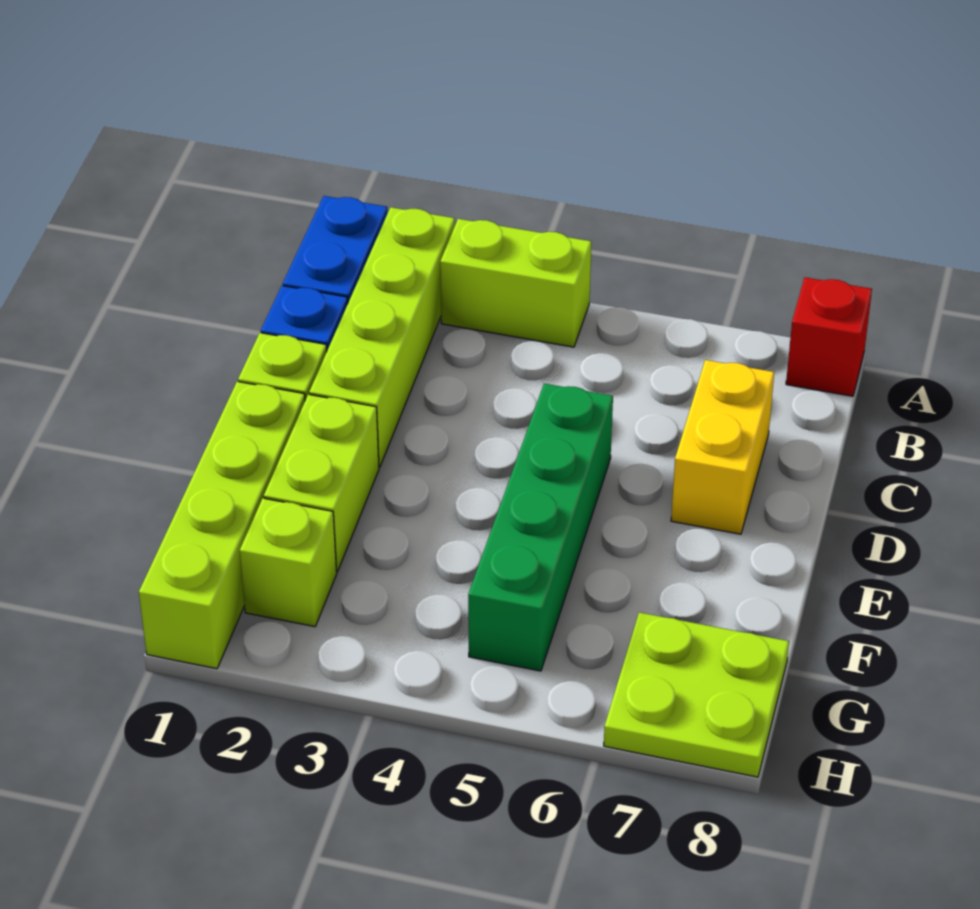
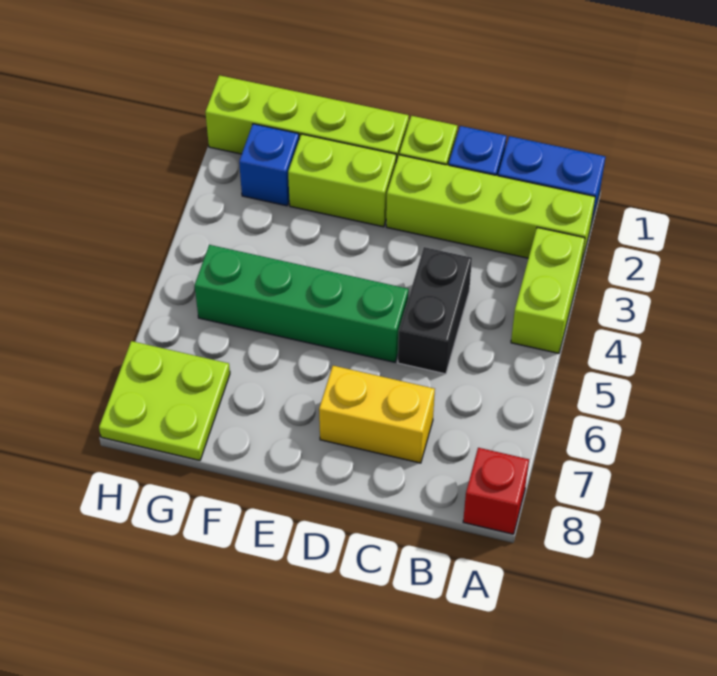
none -> black brick C4:C5 level 1
lime brick G2 level 1 -> blue brick G2 level 1

